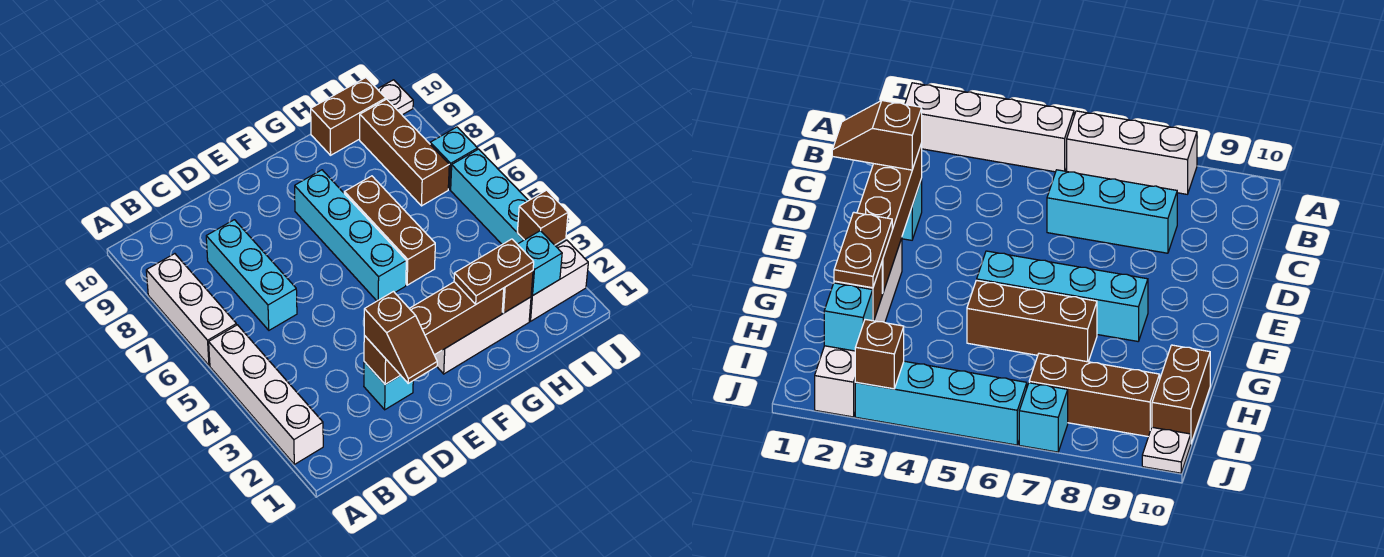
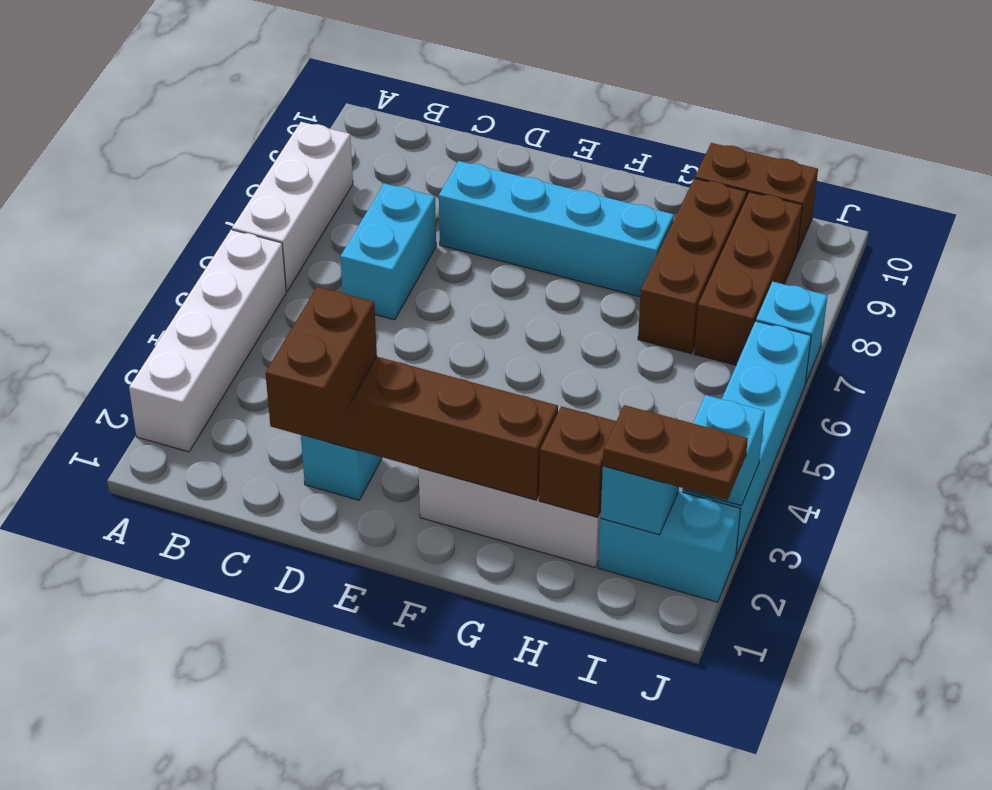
cyan brick C6:C8 level 1 -> cyan brick C6:C7 level 1
brown slope D1:D2 level 3 top 2 -> brown brick D1:D2 level 3
cyan brick F5:F8 level 1 -> cyan brick D8:G8 level 1
brown plate G2:H2 level 3 -> brown plate I2:J2 level 3
brown brick G5:G7 level 1 -> brown brick H7:H9 level 1
white brick I2:J2 level 1 -> cyan brick I2:J2 level 1
brown brick J3 level 2 -> cyan brick J3 level 2
white plate J10 level 1 -> none

